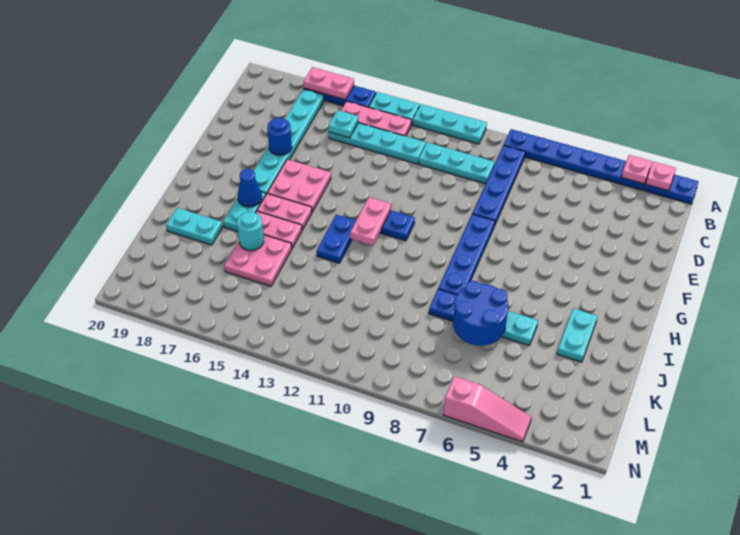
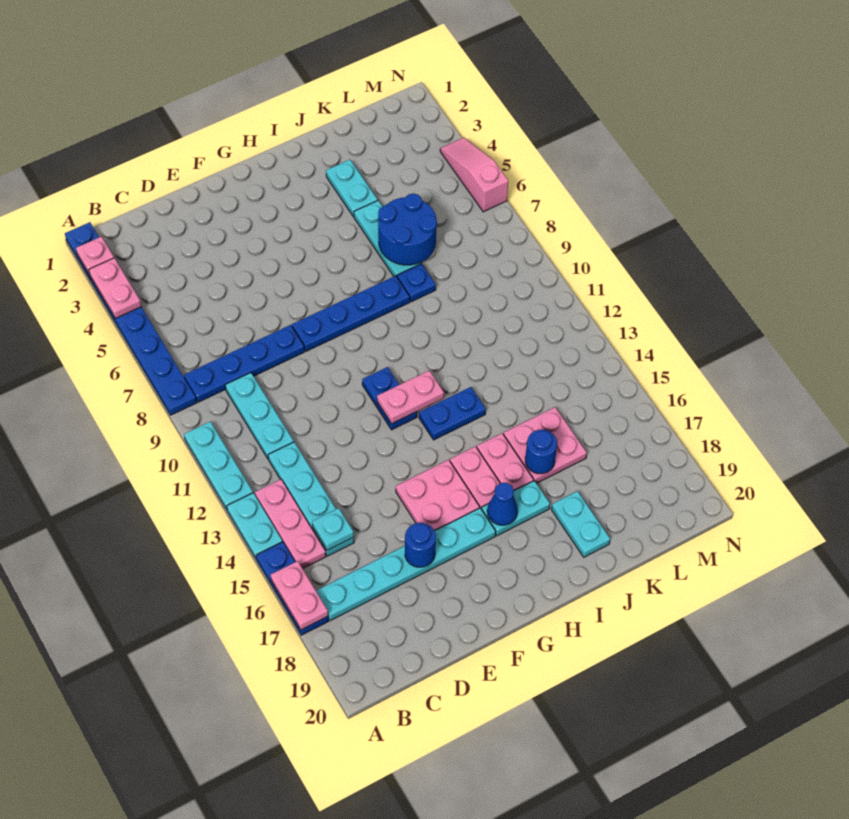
pink plate A3 level 2 -> pink plate A3:A4 level 2
cyan plate I3:J3 level 1 -> cyan plate J3:J4 level 1
cyan round brick J16 level 2 -> blue round brick J16 level 2

